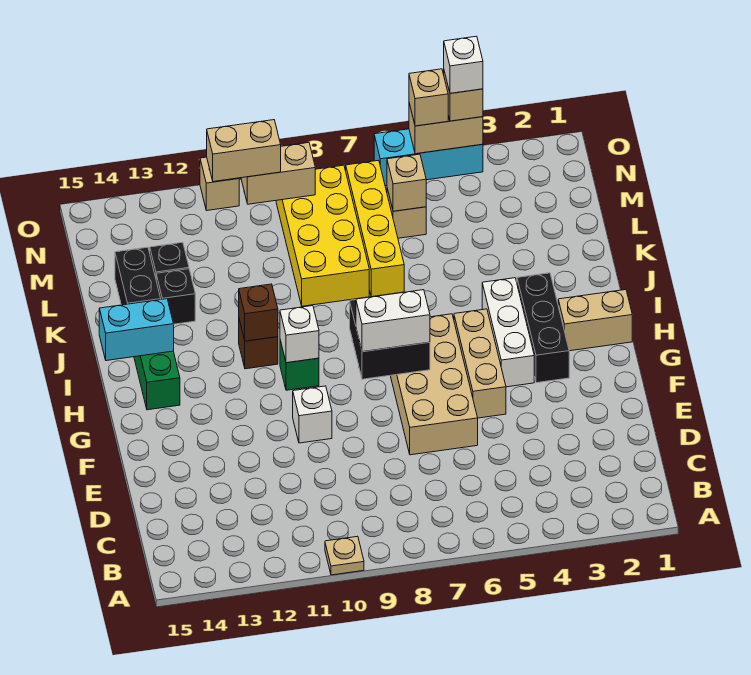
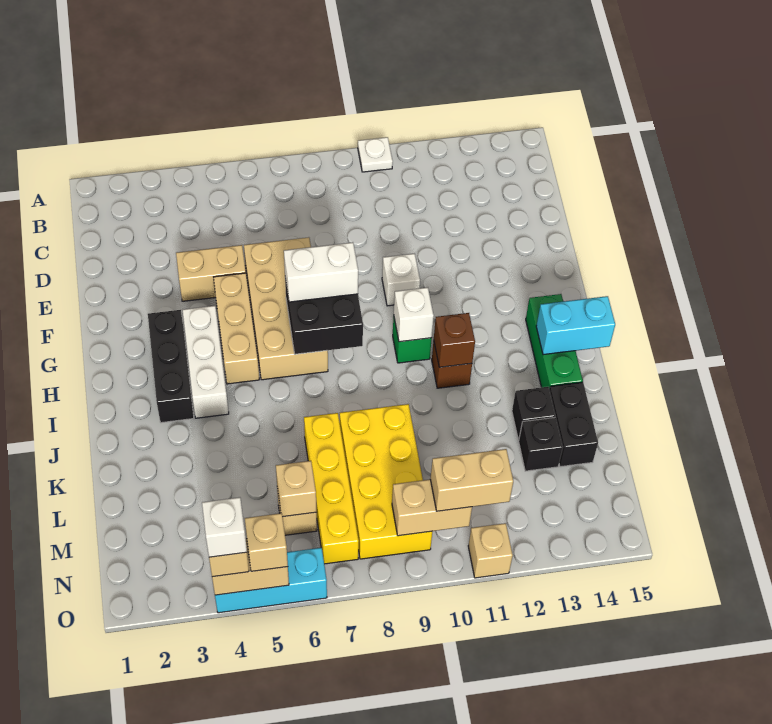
tan plate A10 level 1 -> white plate A10 level 1
tan brick H1:H2 level 1 -> tan brick E4:E5 level 1

